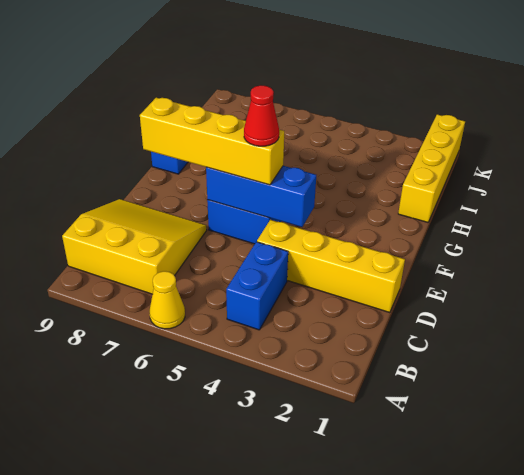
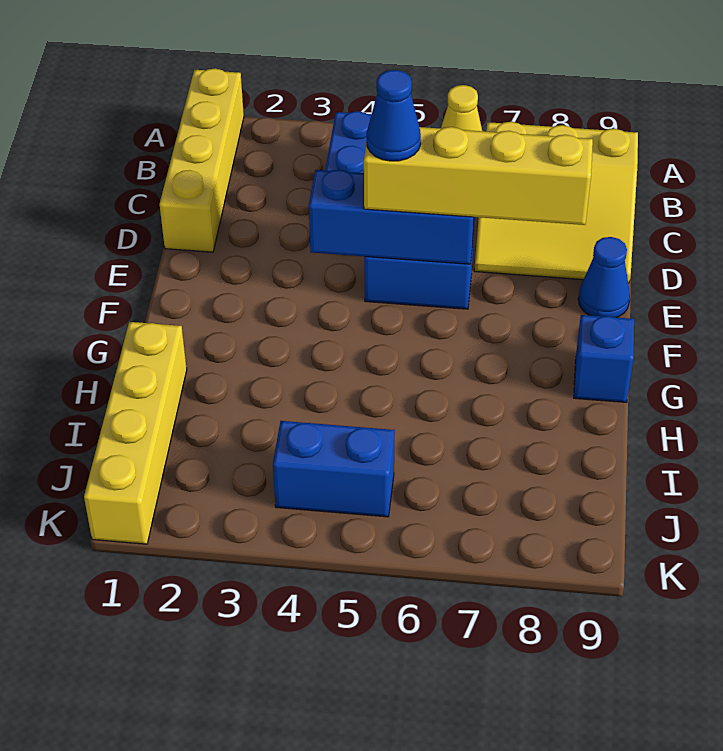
yellow brick D1:D4 level 1 -> yellow brick A1:D1 level 1
red cone E5 level 4 -> blue cone E5 level 4
none -> blue cone E9 level 1
none -> blue brick J4:J5 level 1

